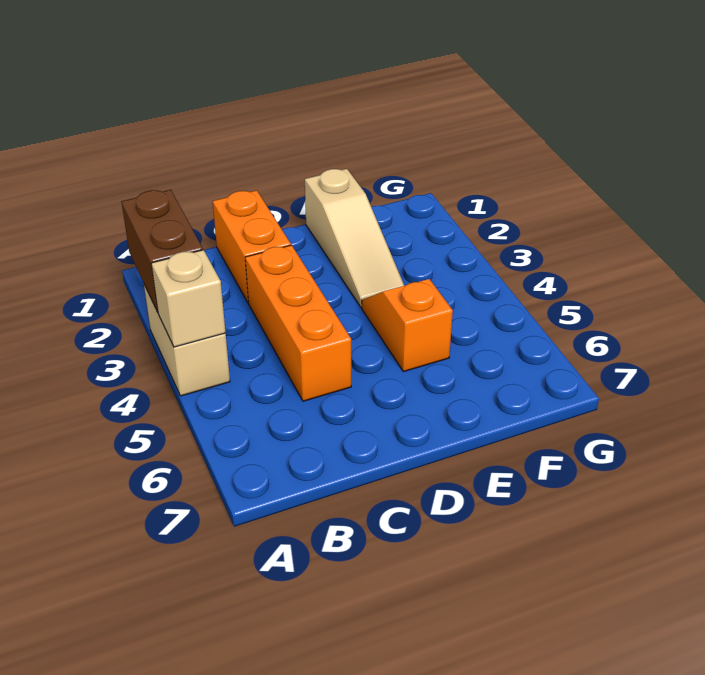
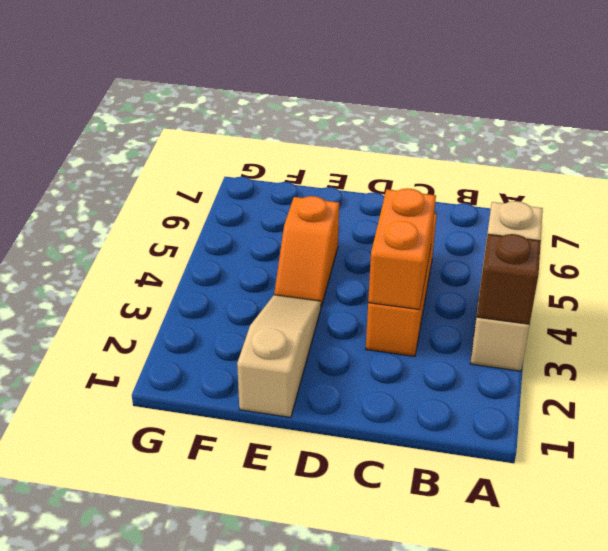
brown brick A2:A3 level 2 -> brown brick A3 level 2
orange brick C1:C2 level 1 -> orange brick C3:C4 level 2

